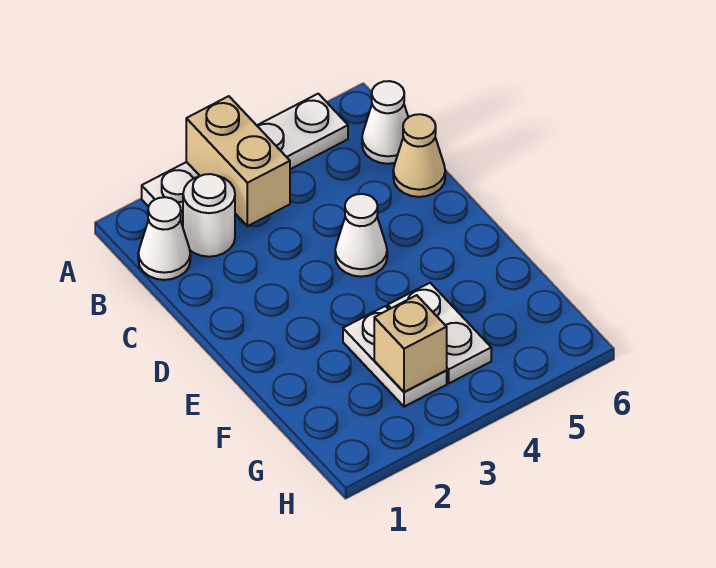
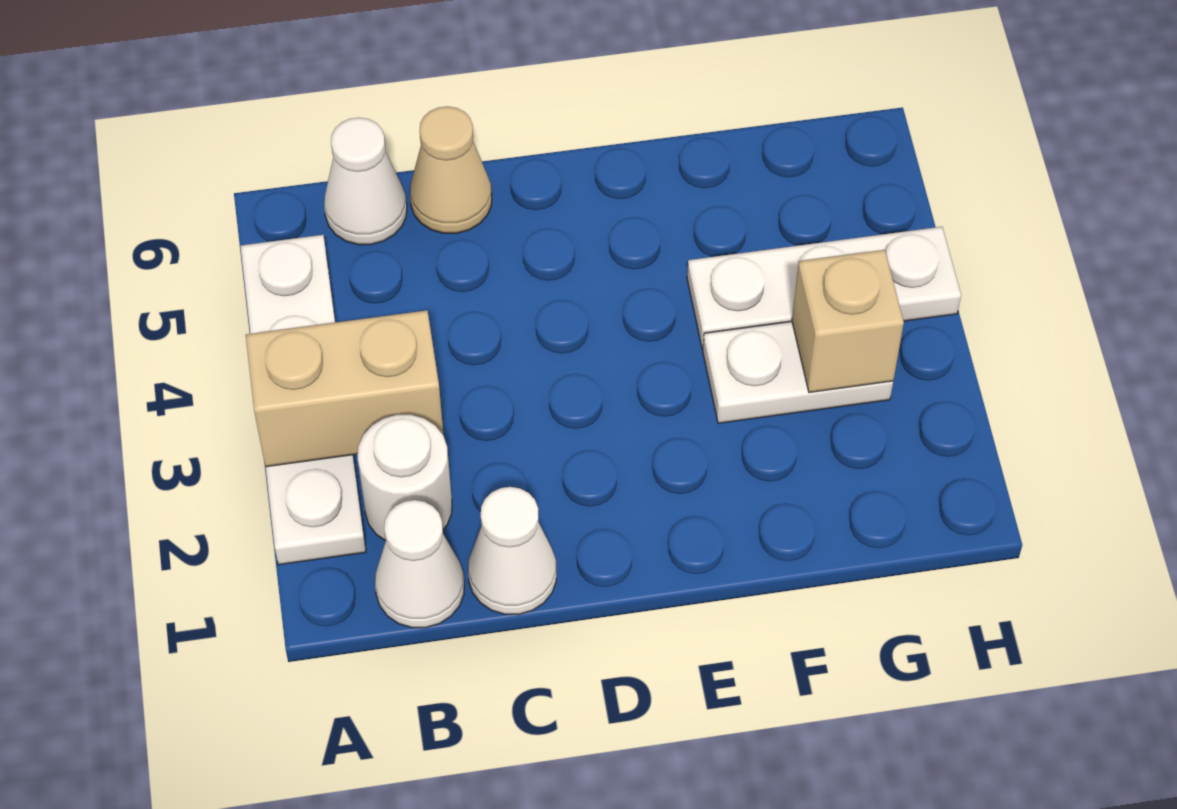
white cone D4 level 1 -> white cone C1 level 1
white plate F4:G4 level 1 -> white plate F4:H4 level 1

